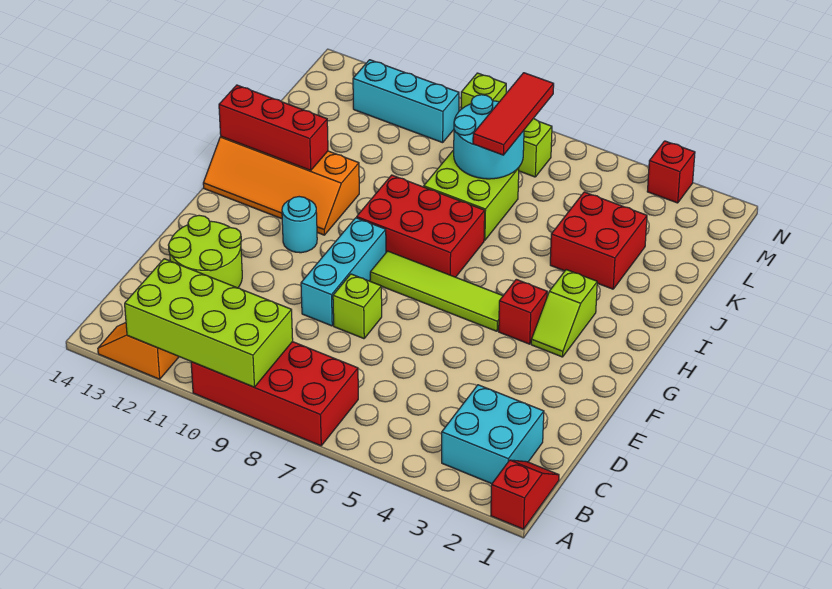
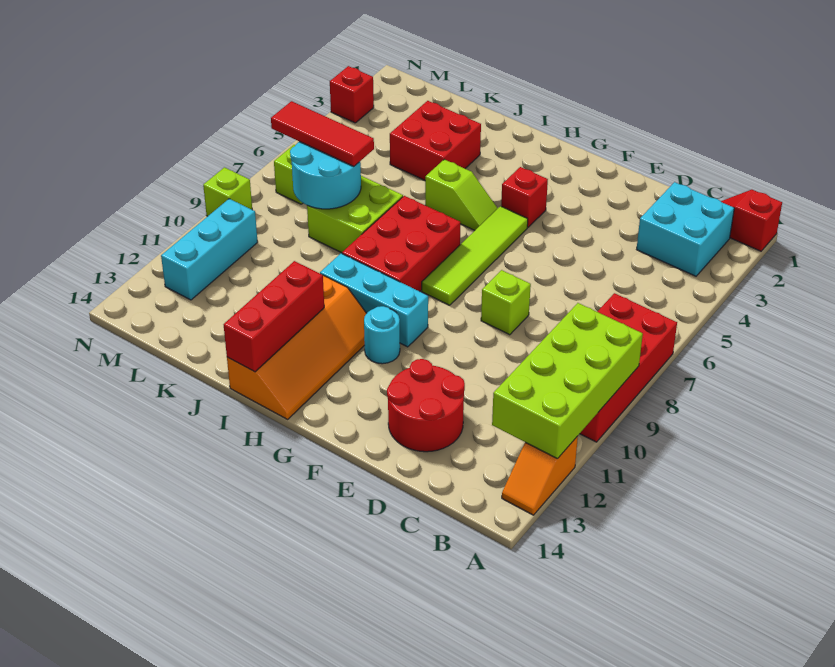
lime round brick D12:E13 level 1 -> red round brick D12:E13 level 1
cyan brick E9:G9 level 1 -> cyan brick G10:I10 level 1
lime slope G3:H3 level 1 top H -> lime slope H5:I5 level 1 top I

